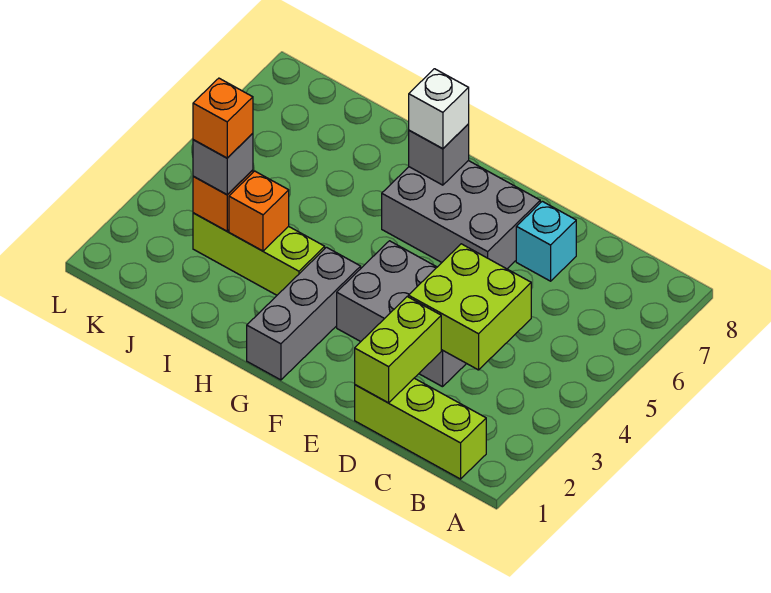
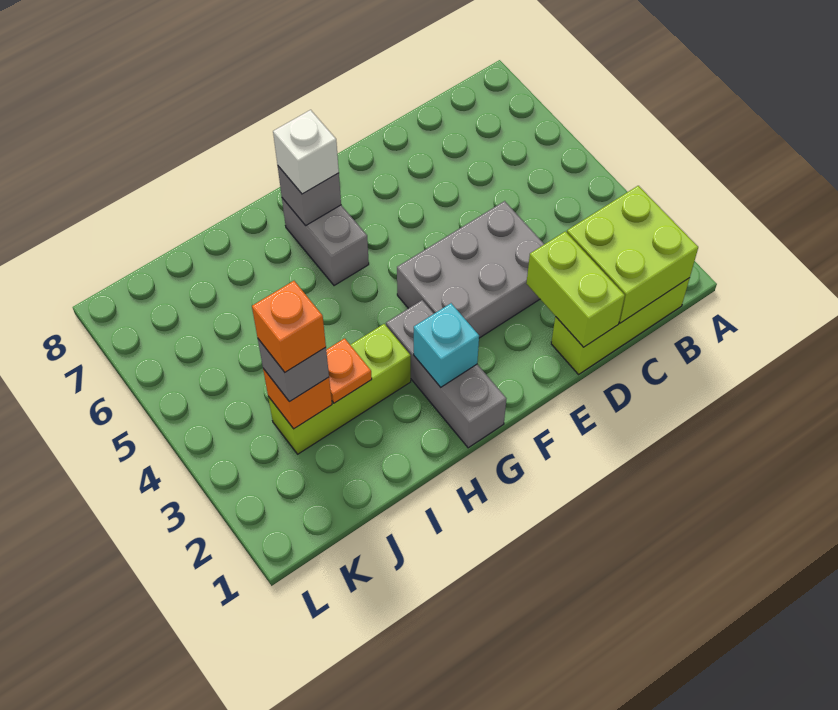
lime brick C3:D4 level 2 -> lime brick B1:C2 level 2
cyan brick D7 level 1 -> cyan brick G2 level 2
grey brick E6:G7 level 1 -> grey brick G6:G7 level 1
orange brick I3 level 2 -> orange plate I3 level 2

